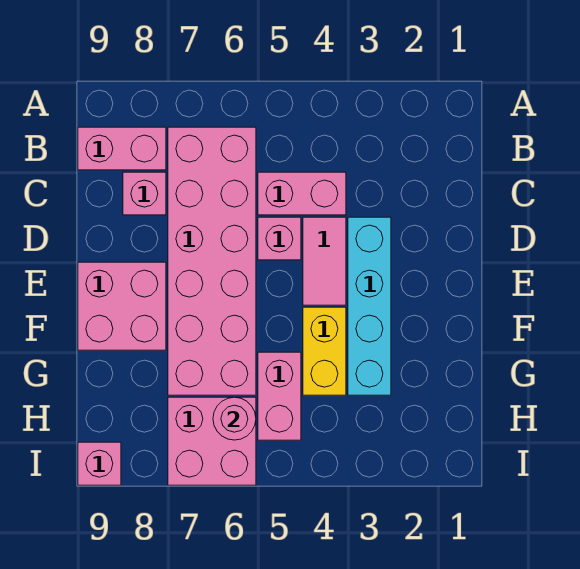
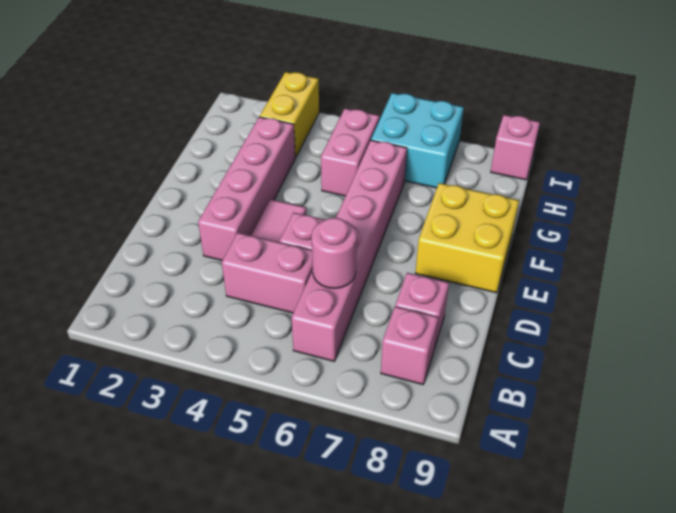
pink brick B6:G7 level 1 -> pink brick B6:G6 level 1
pink brick B8:B9 level 1 -> pink brick B8 level 1
cyan brick D3:G3 level 1 -> pink brick D3:G3 level 1
pink brick E8:F9 level 1 -> yellow brick E8:F9 level 1
yellow brick F4:G4 level 1 -> yellow brick H3:I3 level 1
pink brick H6:I7 level 1 -> cyan brick H6:I7 level 1
pink round brick H6 level 2 -> pink round brick C6 level 2

